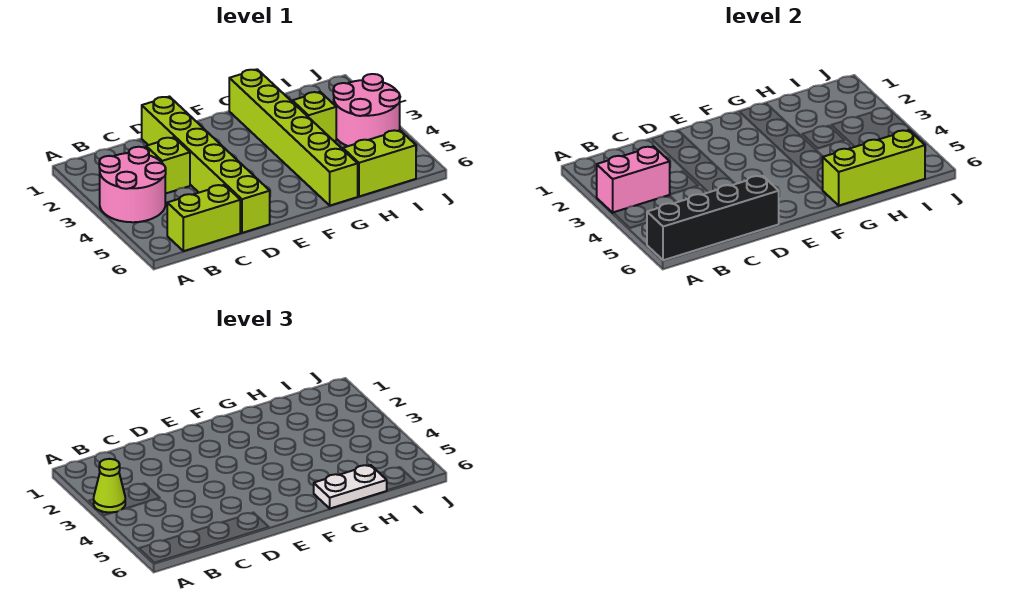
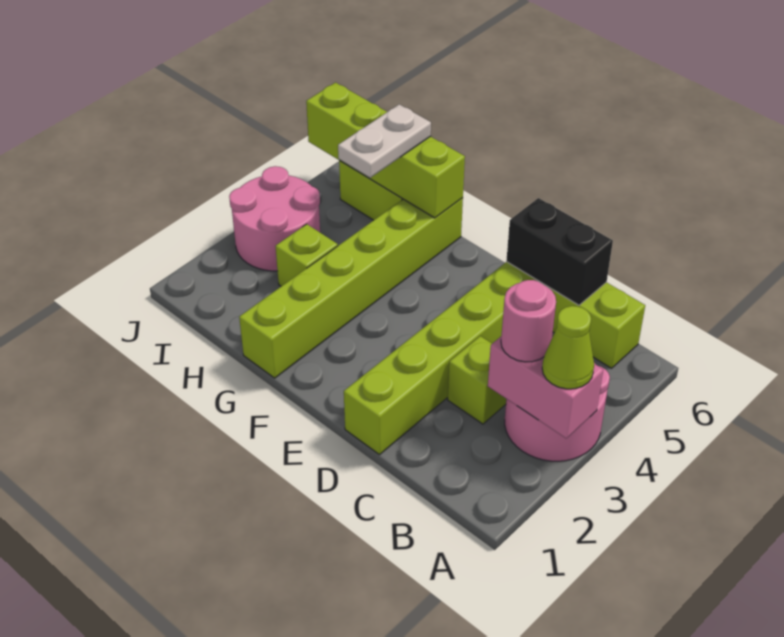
black brick A6:D6 level 2 -> black brick C6:D6 level 2
none -> pink round brick B3 level 3
lime brick G6:I6 level 2 -> lime brick G6:J6 level 2
white plate G6:H6 level 3 -> white plate H5:H6 level 3

